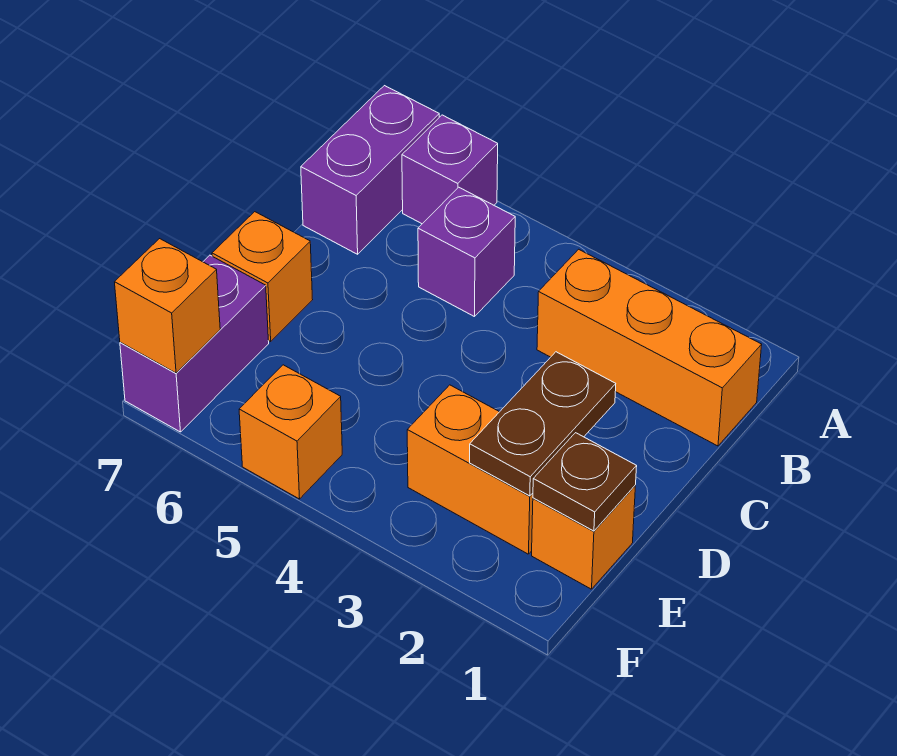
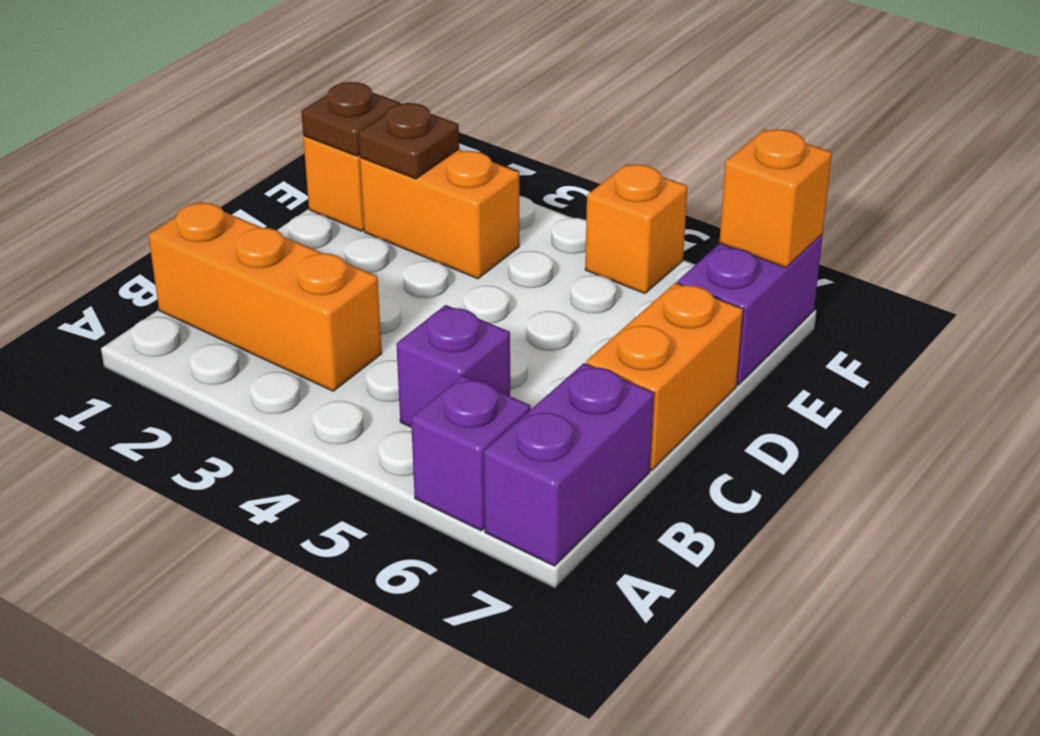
brown plate D2:E2 level 2 -> brown plate E2 level 2
orange brick D7 level 1 -> orange brick C7:D7 level 1

